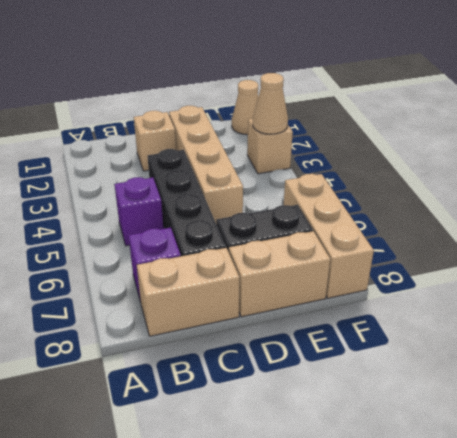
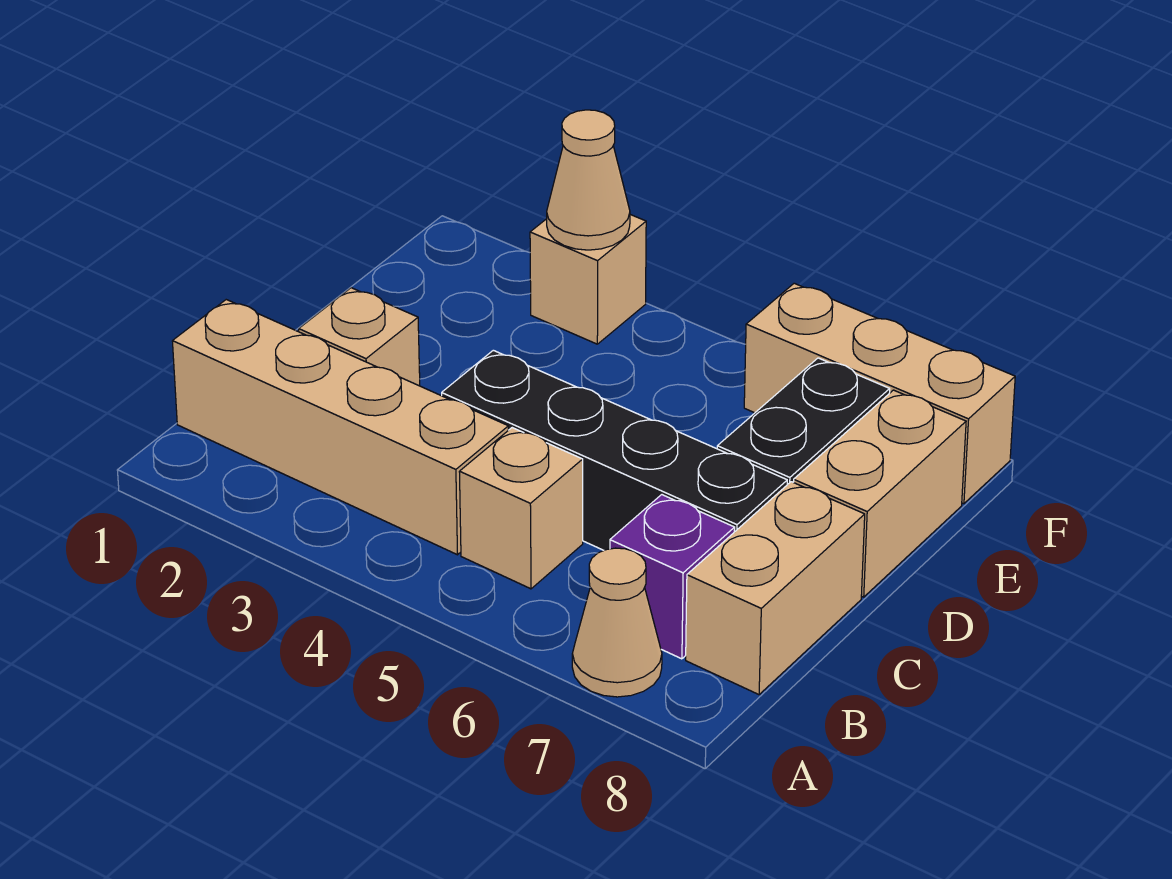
purple brick B5 level 1 -> tan brick B5 level 1
tan brick D2:D5 level 1 -> tan brick B1:B4 level 1
tan cone F1 level 1 -> tan cone A7 level 1

